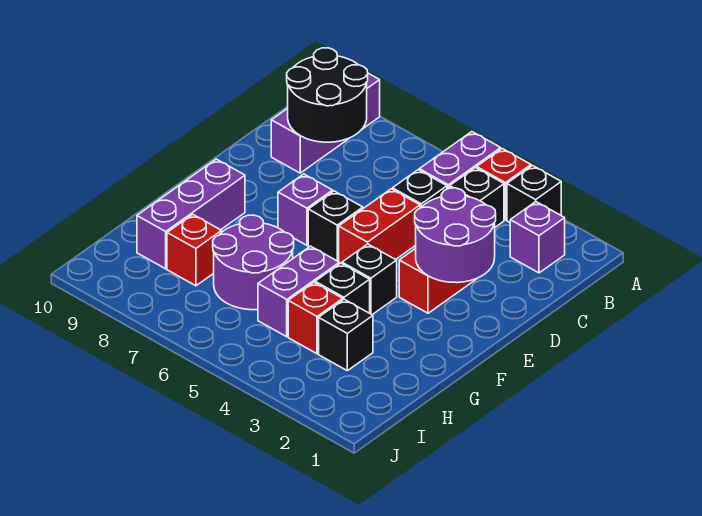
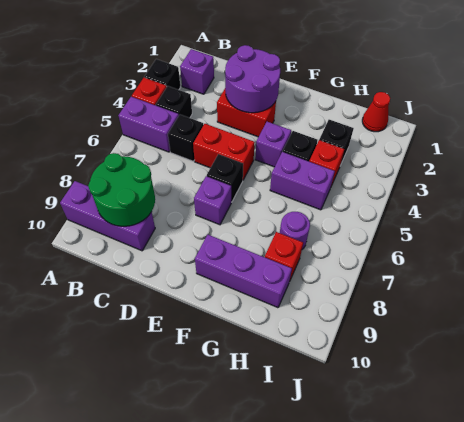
black round brick B8:C9 level 2 -> green round brick B8:C9 level 2
black brick F4 level 1 -> purple brick F4 level 1
purple round brick G6:H7 level 1 -> purple round brick H7 level 1
none -> red cone I1 level 1

